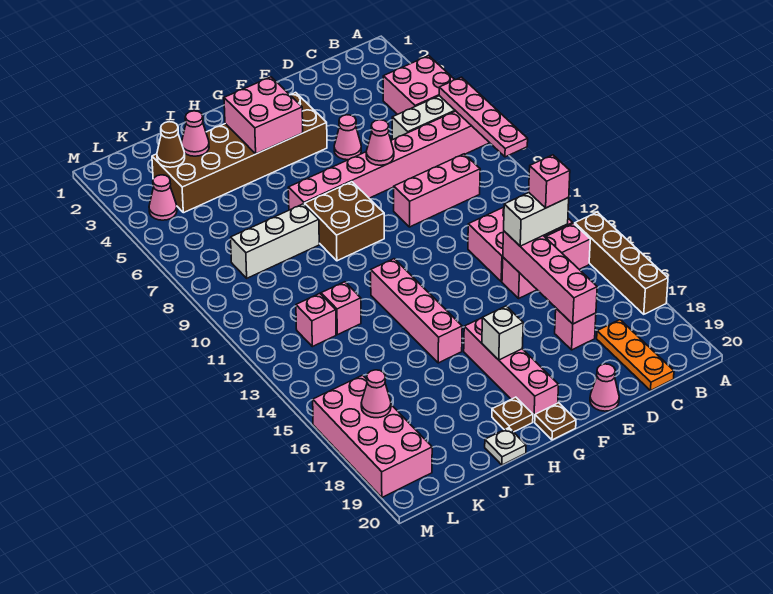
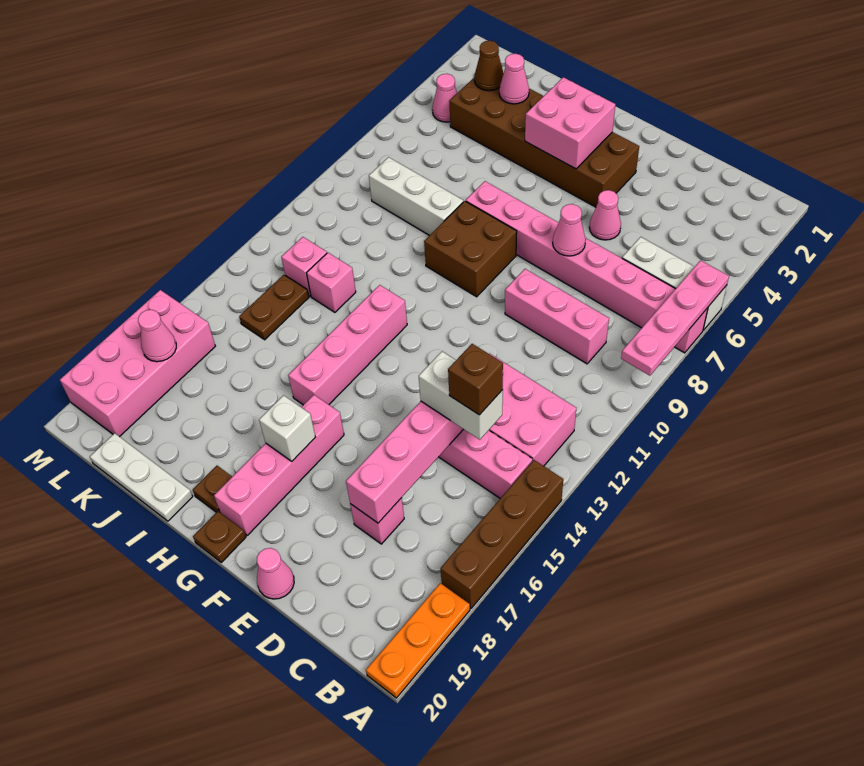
pink brick A4:B5 level 1 -> none
pink brick C14 level 4 -> brown brick C14 level 4
orange plate C18:C20 level 1 -> orange plate A18:A20 level 1
white plate I20 level 1 -> white plate I20:K20 level 1
none -> brown plate K13:K14 level 1

